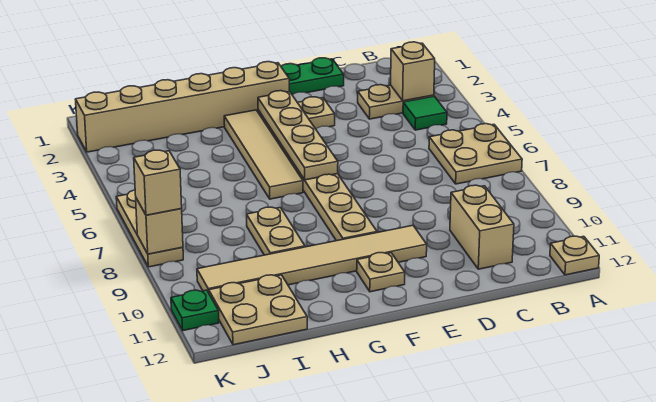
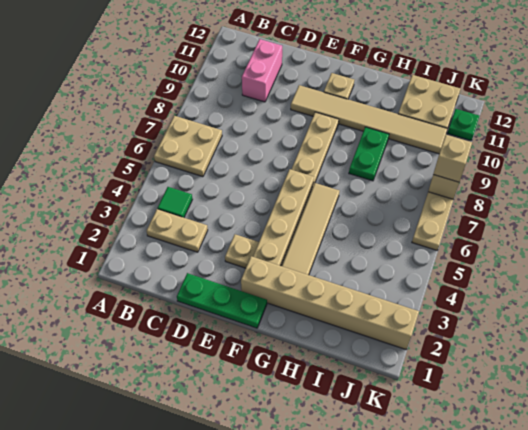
tan plate A12 level 1 -> none
tan brick B3 level 2 -> none
tan brick C10:C11 level 1 -> pink brick C10:C11 level 1
tan plate H8:H9 level 1 -> green plate H8:H9 level 1

